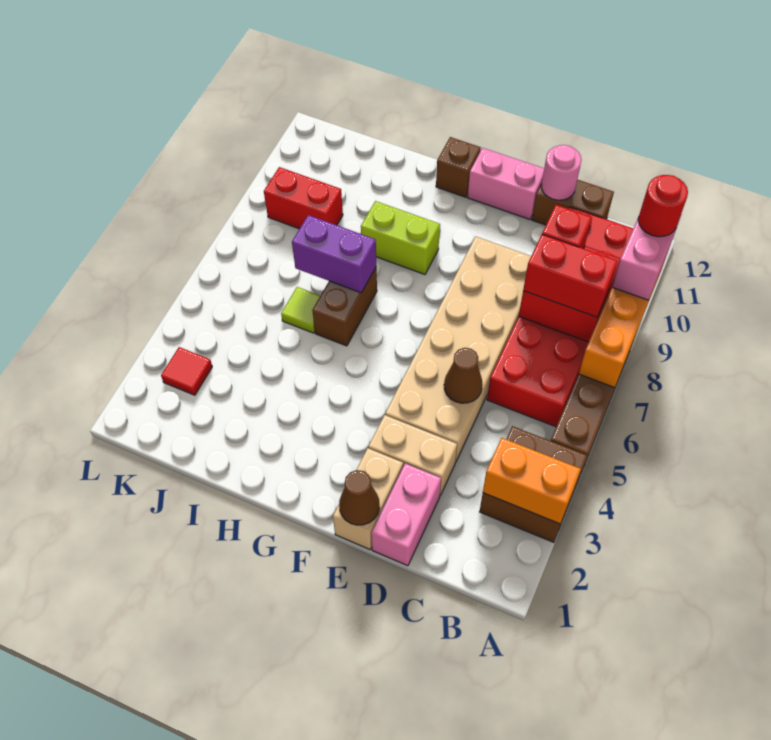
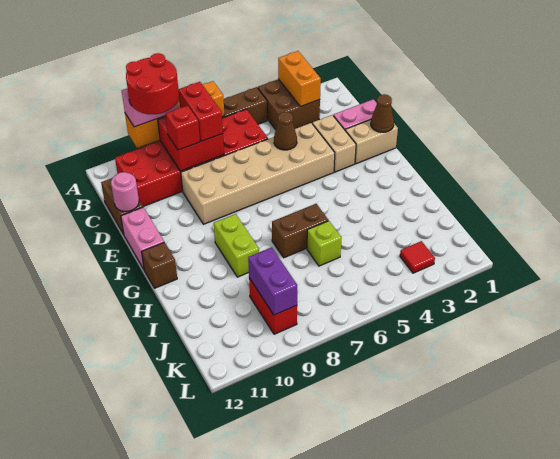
red round brick A10 level 4 -> red round brick A9:B10 level 4
purple brick H7:I7 level 2 -> purple brick J9:K9 level 2
lime tile I6 level 1 -> lime brick I6 level 1

